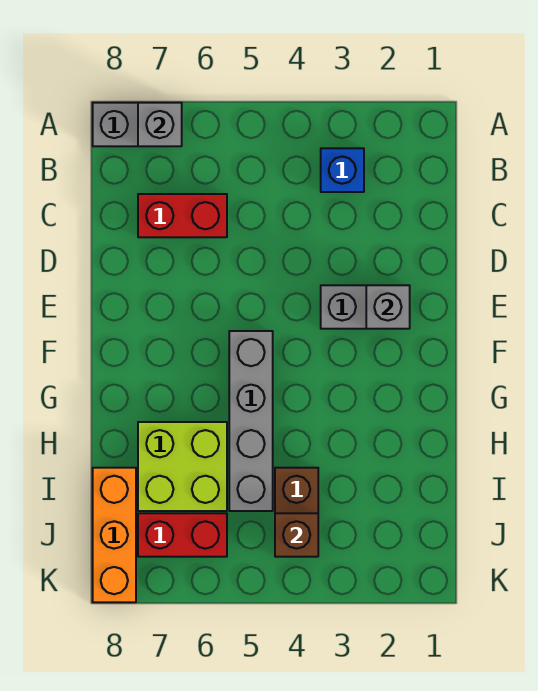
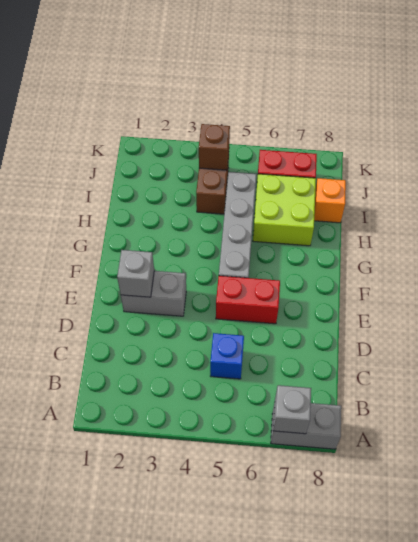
blue brick B3 level 1 -> blue brick C5 level 1
red brick C6:C7 level 1 -> red brick E5:E6 level 1
orange brick I8:K8 level 1 -> orange brick I8 level 1

